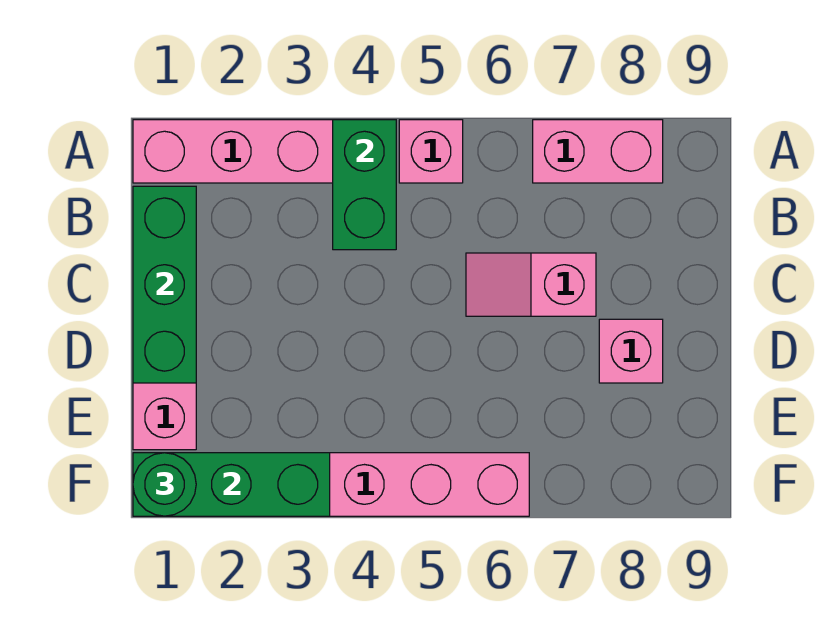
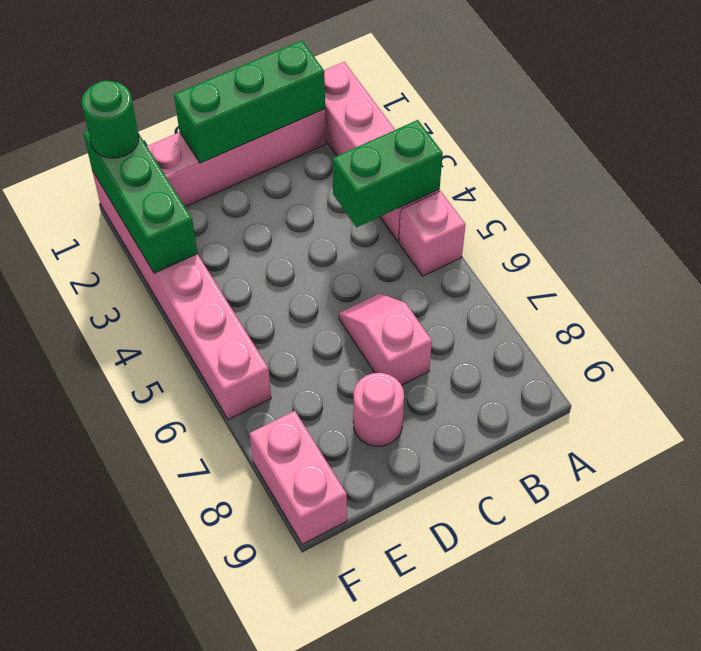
pink brick A7:A8 level 1 -> pink brick F8:F9 level 1
pink brick D8 level 1 -> pink round brick D8 level 1

